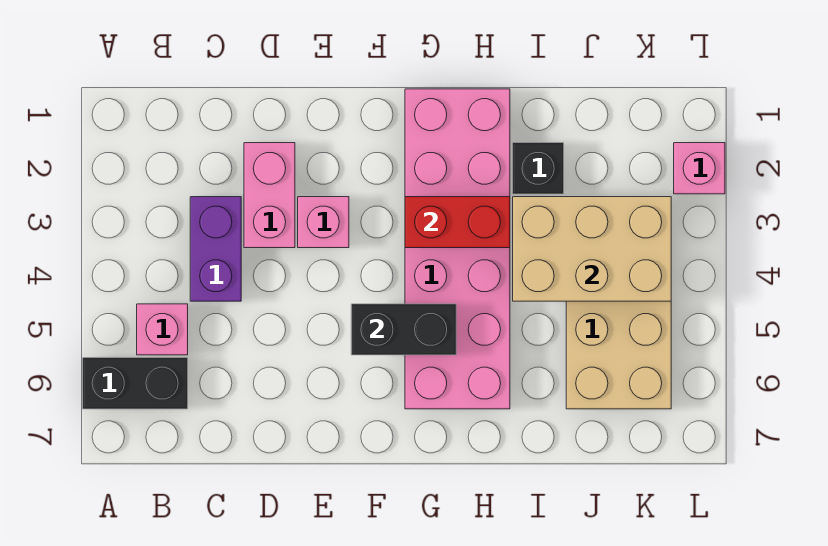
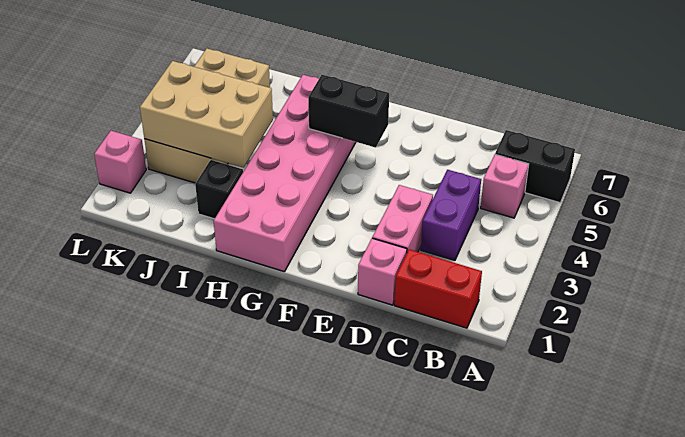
pink brick E3 level 1 -> pink brick D1 level 1
red brick G3:H3 level 2 -> red brick B1:C1 level 1

